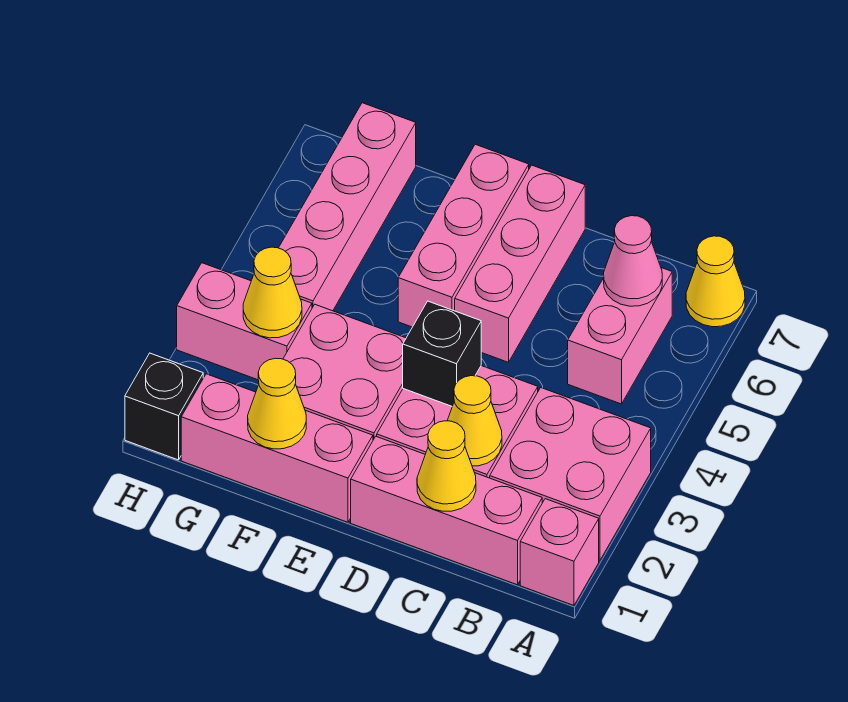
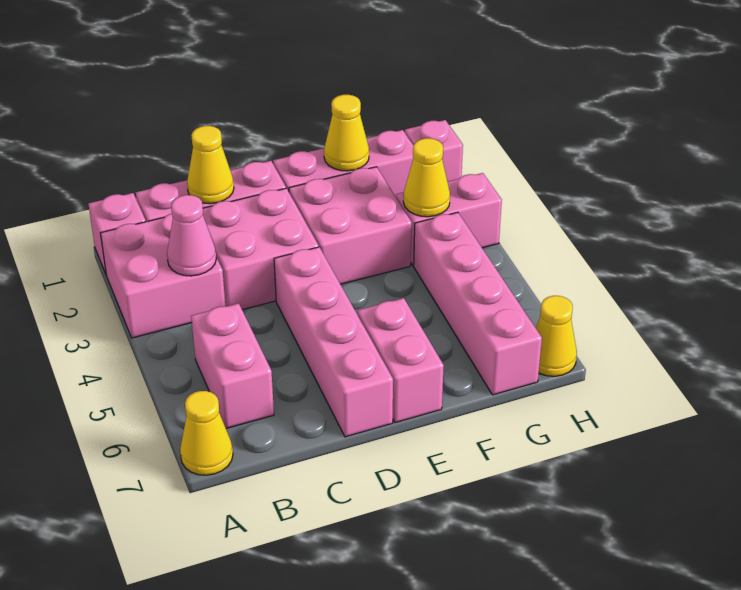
pink cone B6 level 2 -> pink cone B3 level 2
yellow cone C2 level 2 -> yellow cone H7 level 1
black brick D3 level 2 -> none
pink brick D5:D7 level 1 -> pink brick D4:D7 level 1
pink brick E5:E7 level 1 -> pink brick E6:E7 level 1
black brick H1 level 1 -> pink brick H1 level 1

